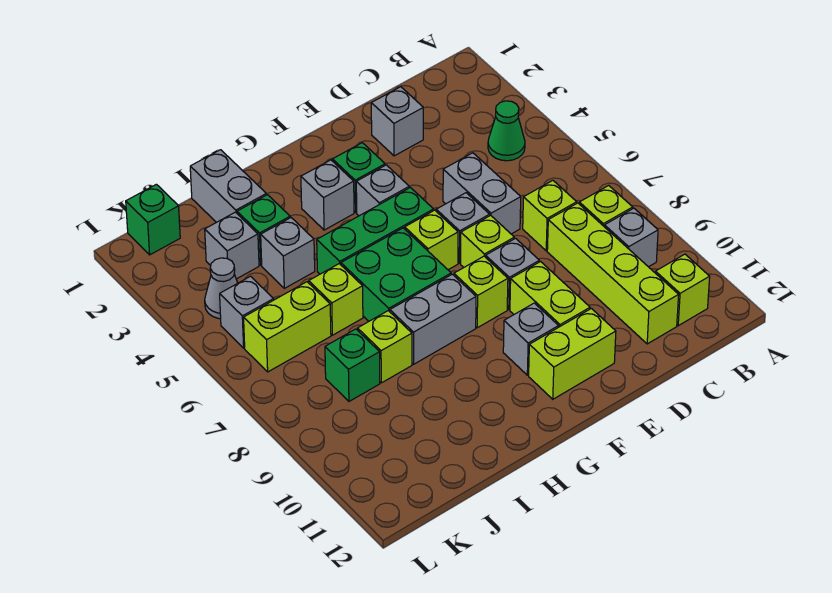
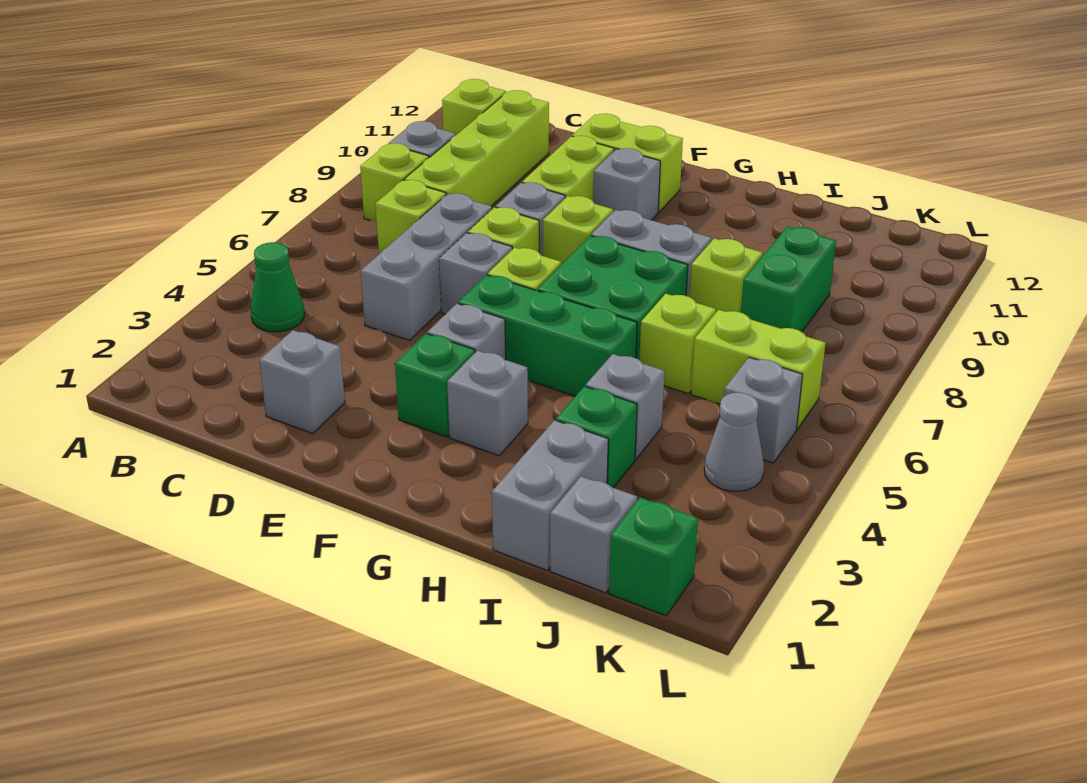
grey brick D5:D6 level 1 -> grey brick D5:D7 level 1
grey brick J3 level 1 -> grey brick J1 level 1
green brick J8 level 1 -> green brick J8:J9 level 1

